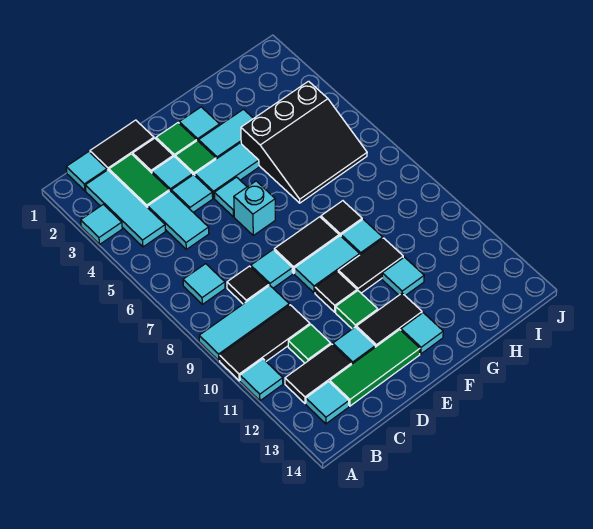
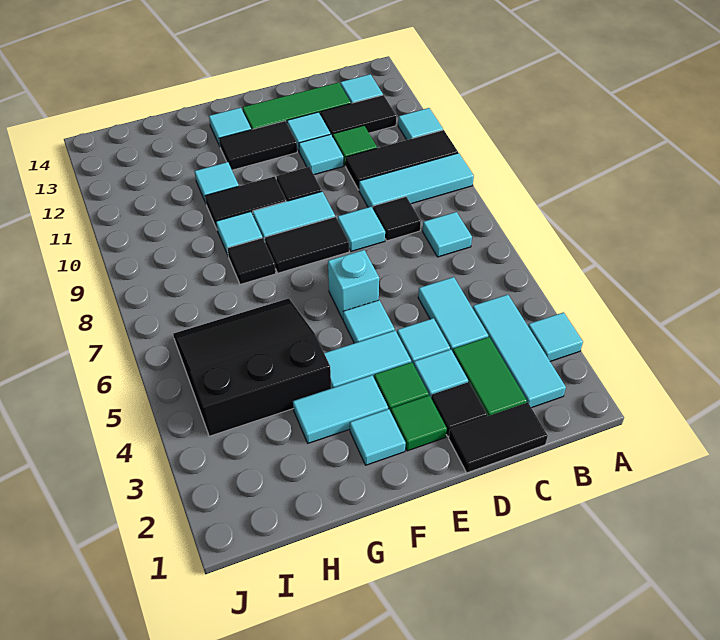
cyan tile B1 level 1 -> cyan tile D11 level 1
green tile E11 level 1 -> none

